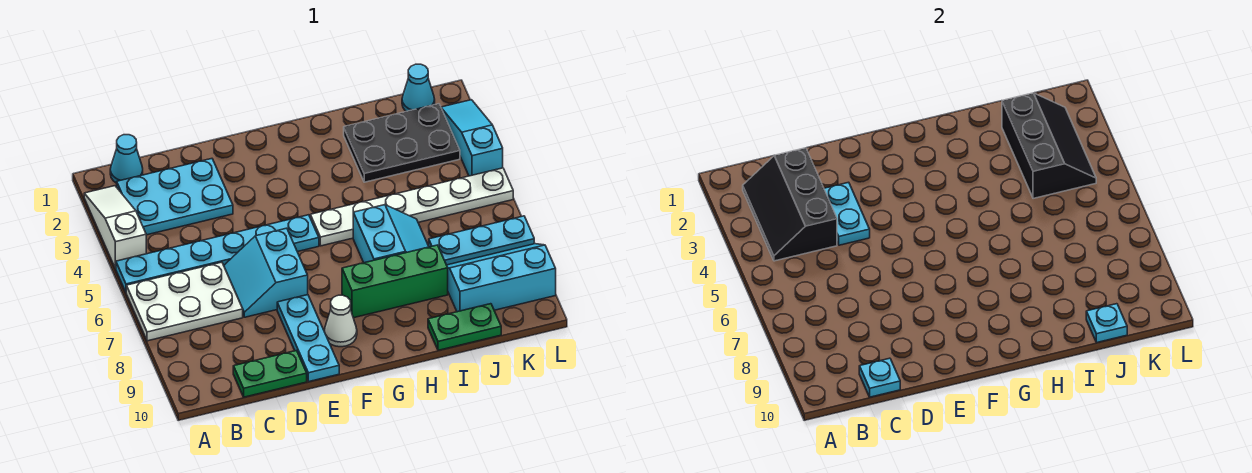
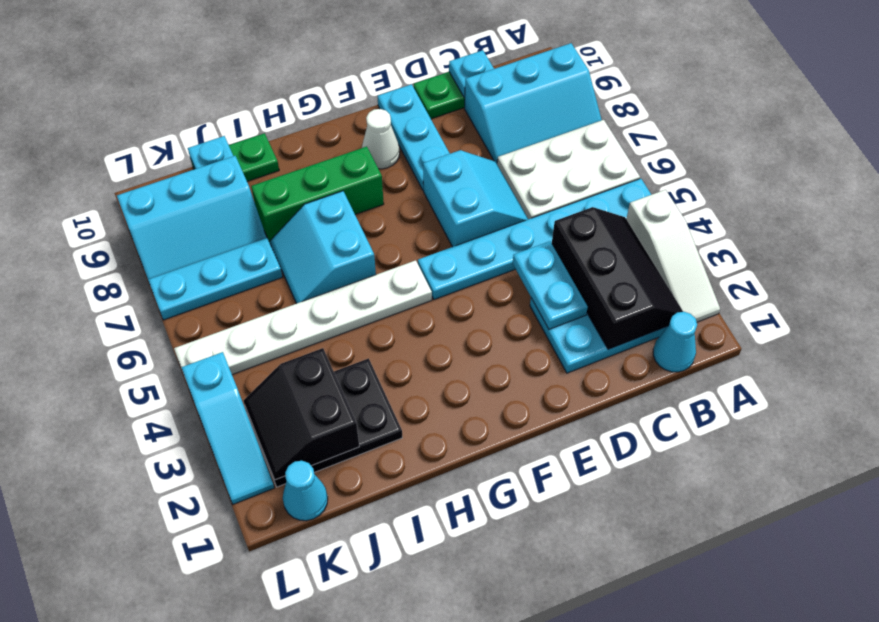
none -> cyan slope A8:C9 level 1 top 9
black slope J2:K4 level 2 top J -> black slope J2:K3 level 2 top J

